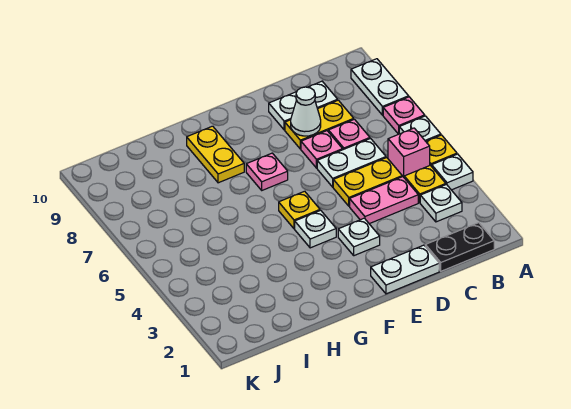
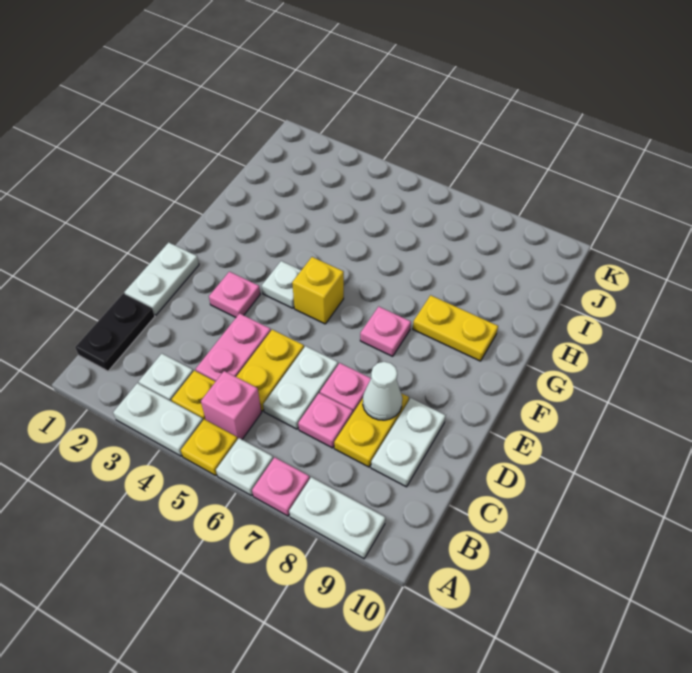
white plate A4 level 1 -> white plate A3:A4 level 1
white plate E3 level 1 -> pink plate E3 level 1
yellow plate F5 level 1 -> yellow brick F5 level 1

